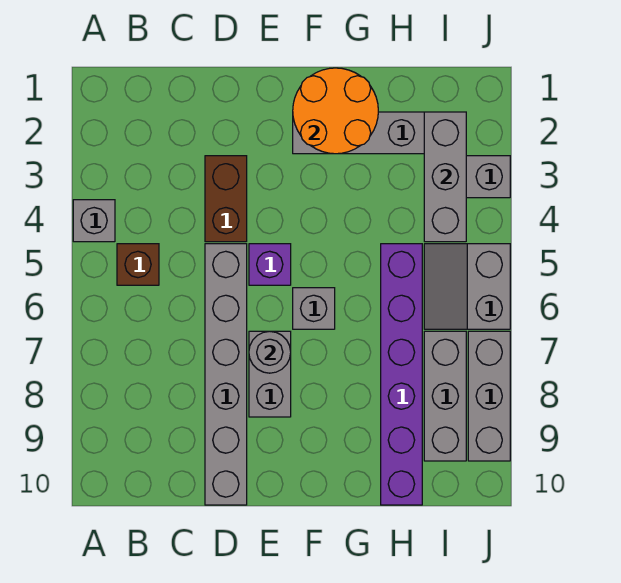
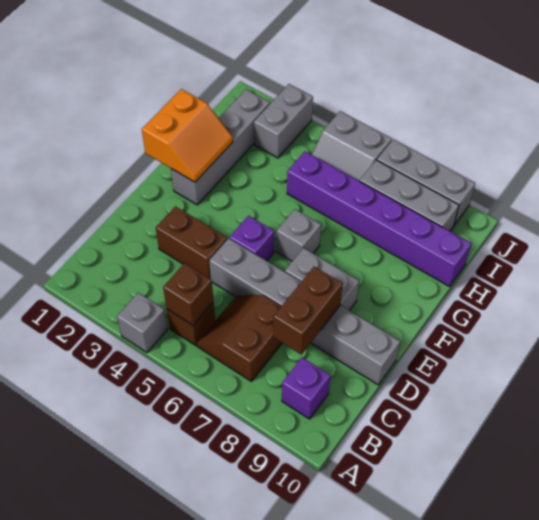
none -> brown brick B5 level 2
none -> brown slope B6:C7 level 1 top 7
none -> purple brick B9 level 1
none -> brown brick C8:D8 level 2
grey round brick E7 level 2 -> none
orange round brick F1:G2 level 2 -> orange slope F1:G2 level 2 top 1
grey brick I2:I4 level 2 -> none

